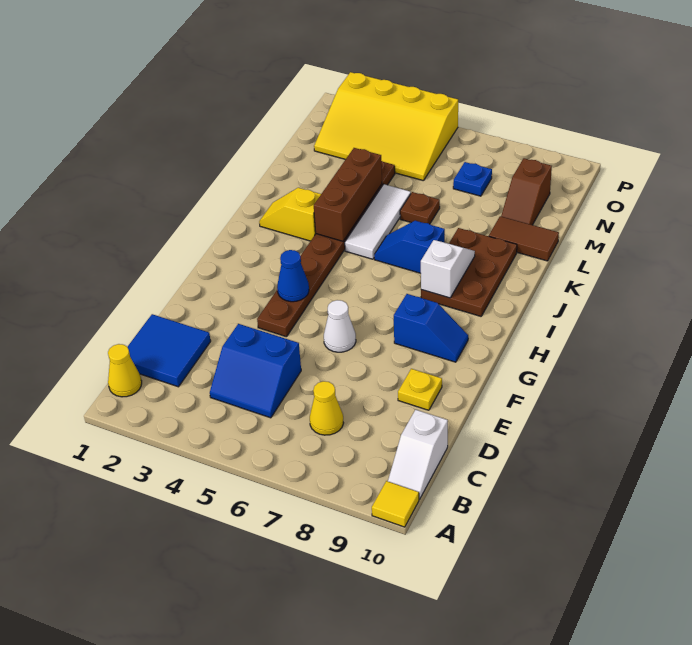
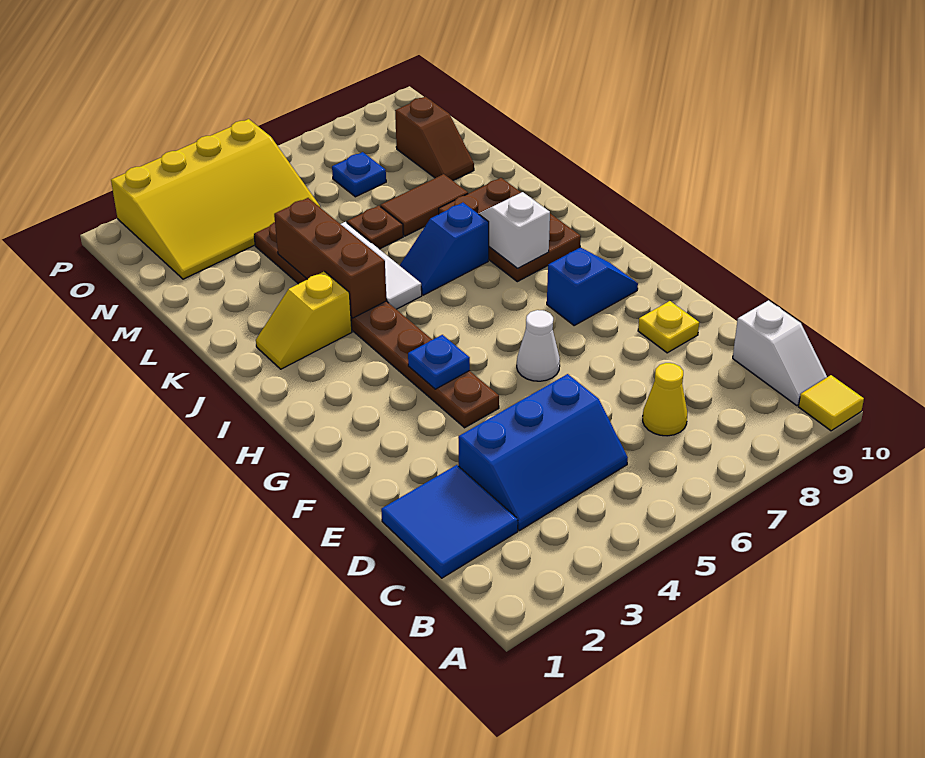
yellow cone B1 level 1 -> none
blue slope C4:D5 level 1 top D -> blue slope C3:D5 level 1 top D
blue cone G4 level 2 -> blue plate G4 level 2
brown tile L9:L10 level 1 -> brown tile L7:L8 level 1

